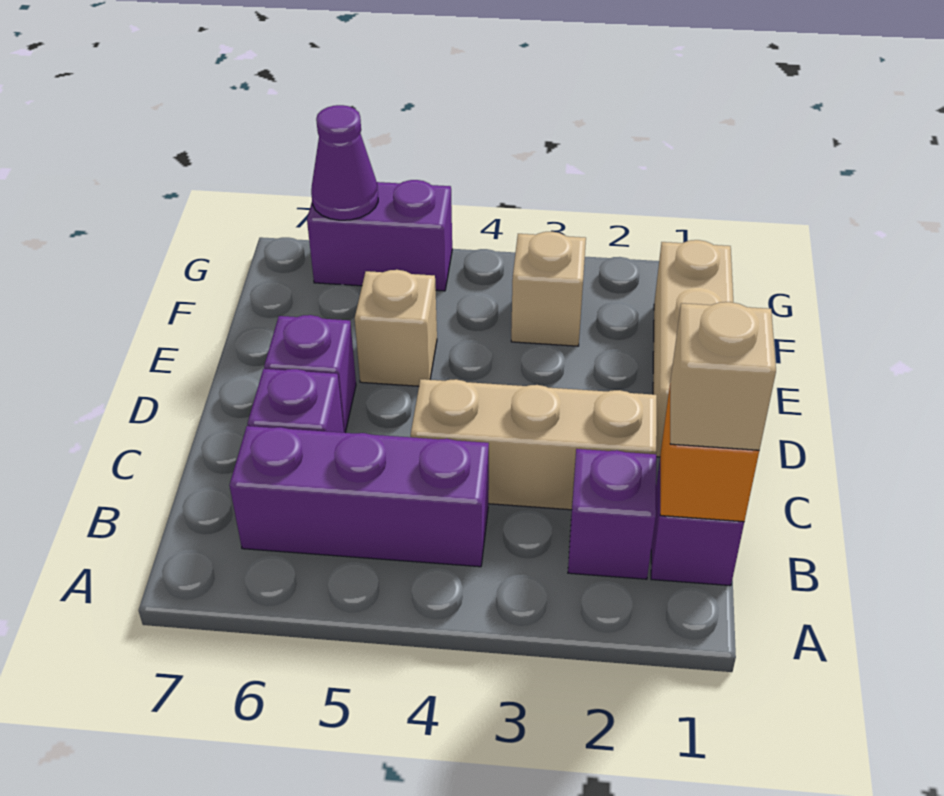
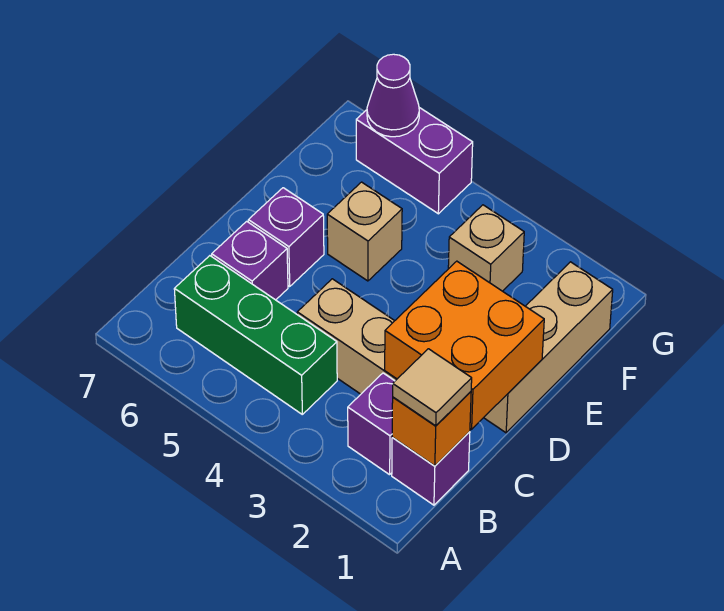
tan brick B1 level 3 -> tan tile B1 level 3
purple brick B4:B6 level 1 -> green brick B4:B6 level 1
none -> orange brick C1:D2 level 2

